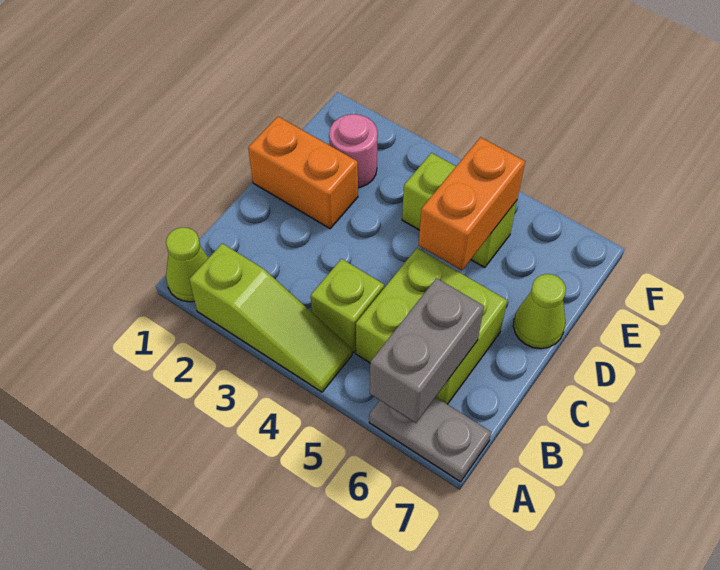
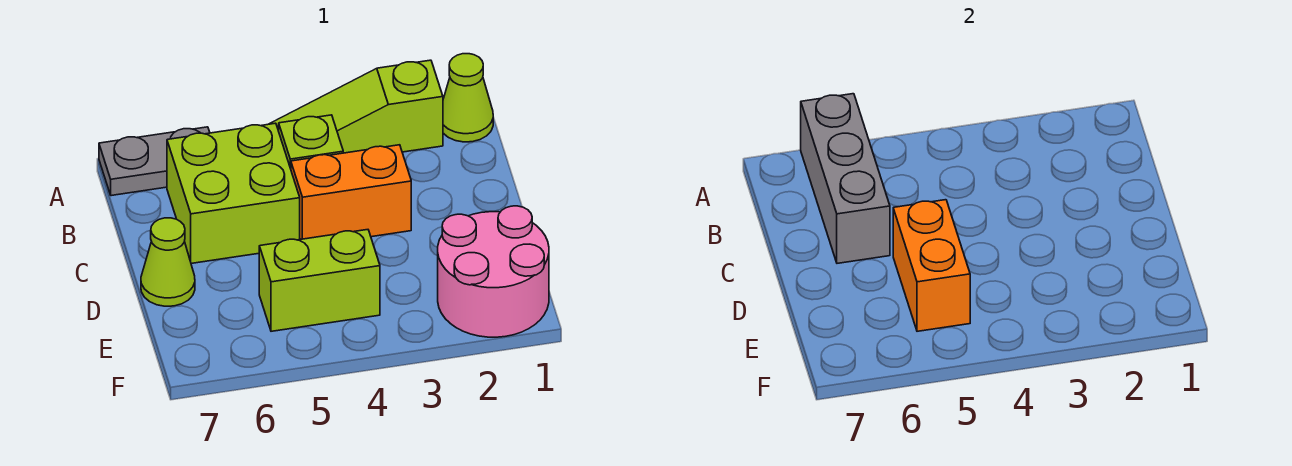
grey brick A6:B6 level 2 -> grey brick A6:C6 level 2
orange brick D1:D2 level 1 -> orange brick C3:C4 level 1
pink round brick E2 level 1 -> pink round brick E1:F2 level 1

